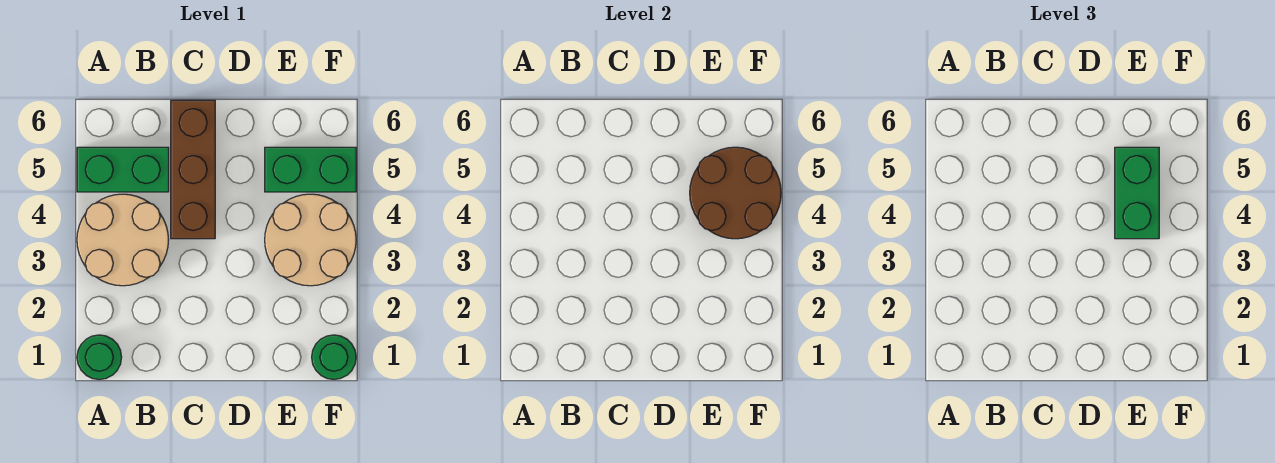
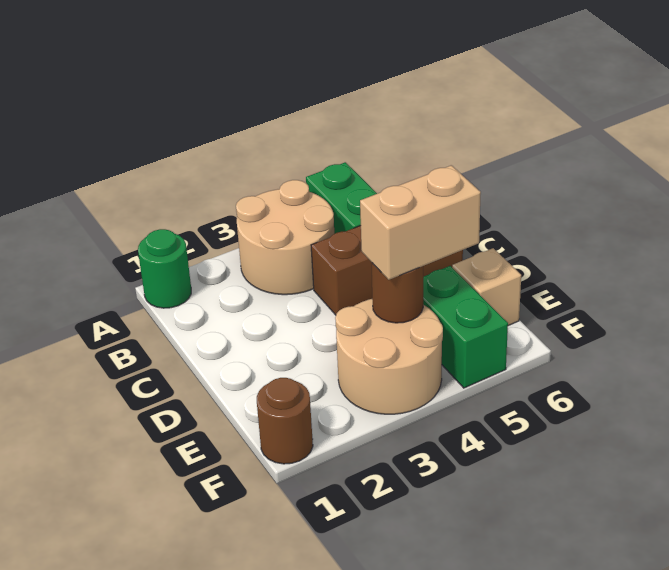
brown round brick E4:F5 level 2 -> brown round brick E4 level 2
green brick E4:E5 level 3 -> tan brick E4:E5 level 3
none -> tan brick E6 level 1
green round brick F1 level 1 -> brown round brick F1 level 1

